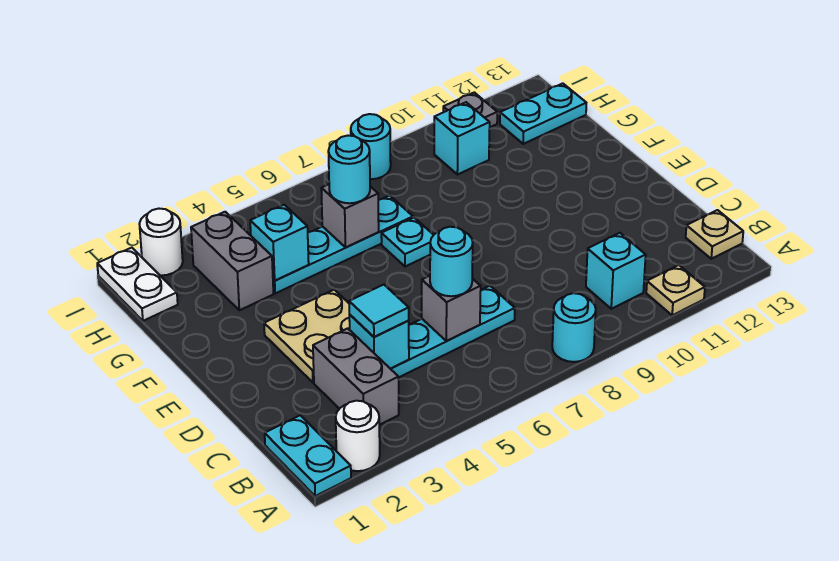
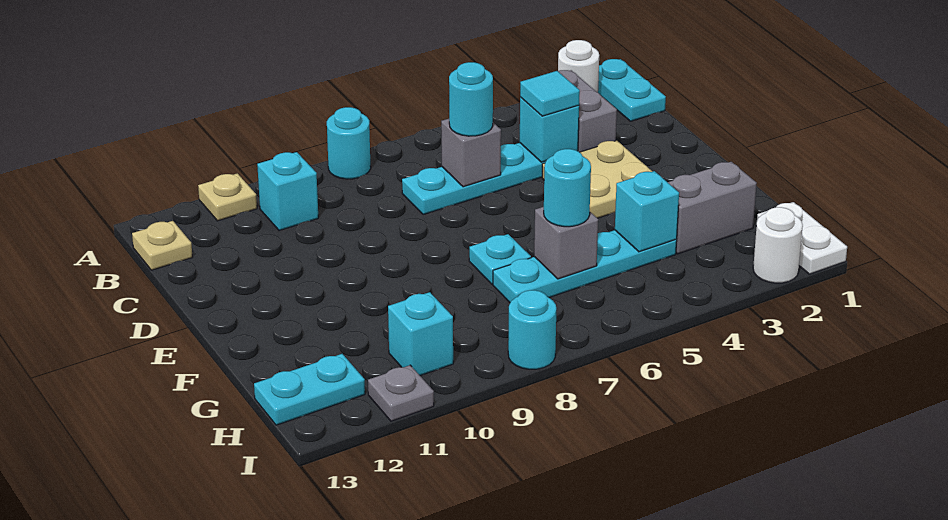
grey brick G3:H3 level 1 -> grey brick G2:G3 level 1

